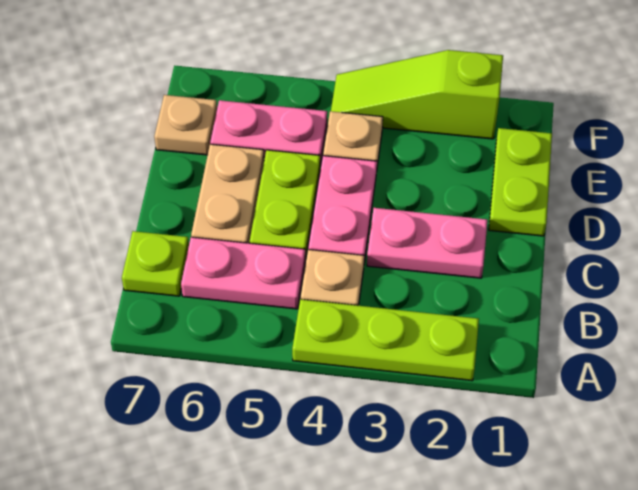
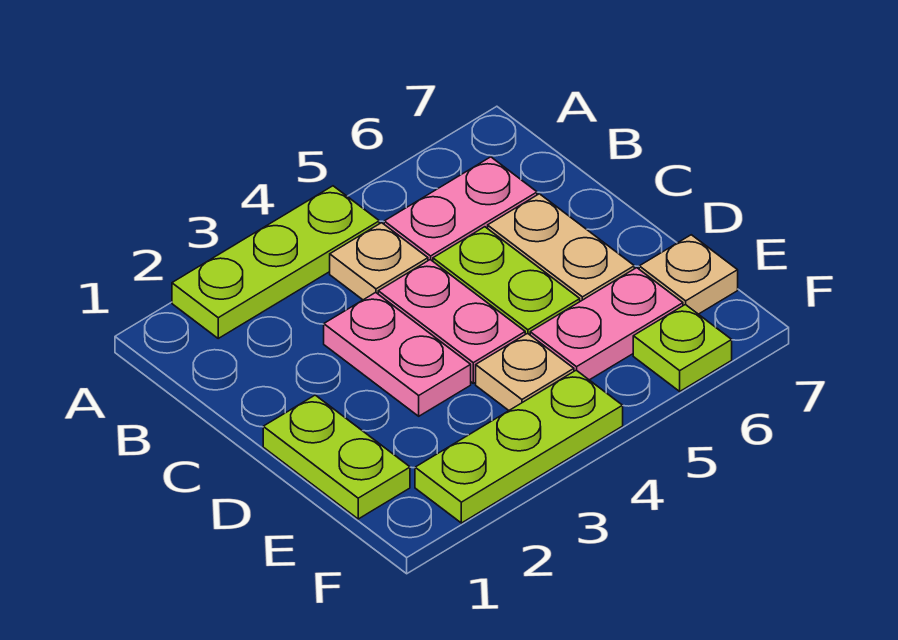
lime plate B7 level 1 -> lime plate F6 level 1
pink plate C2:C3 level 1 -> pink plate C3:D3 level 1
lime slope F2:F4 level 1 top 2 -> lime plate F2:F4 level 1

